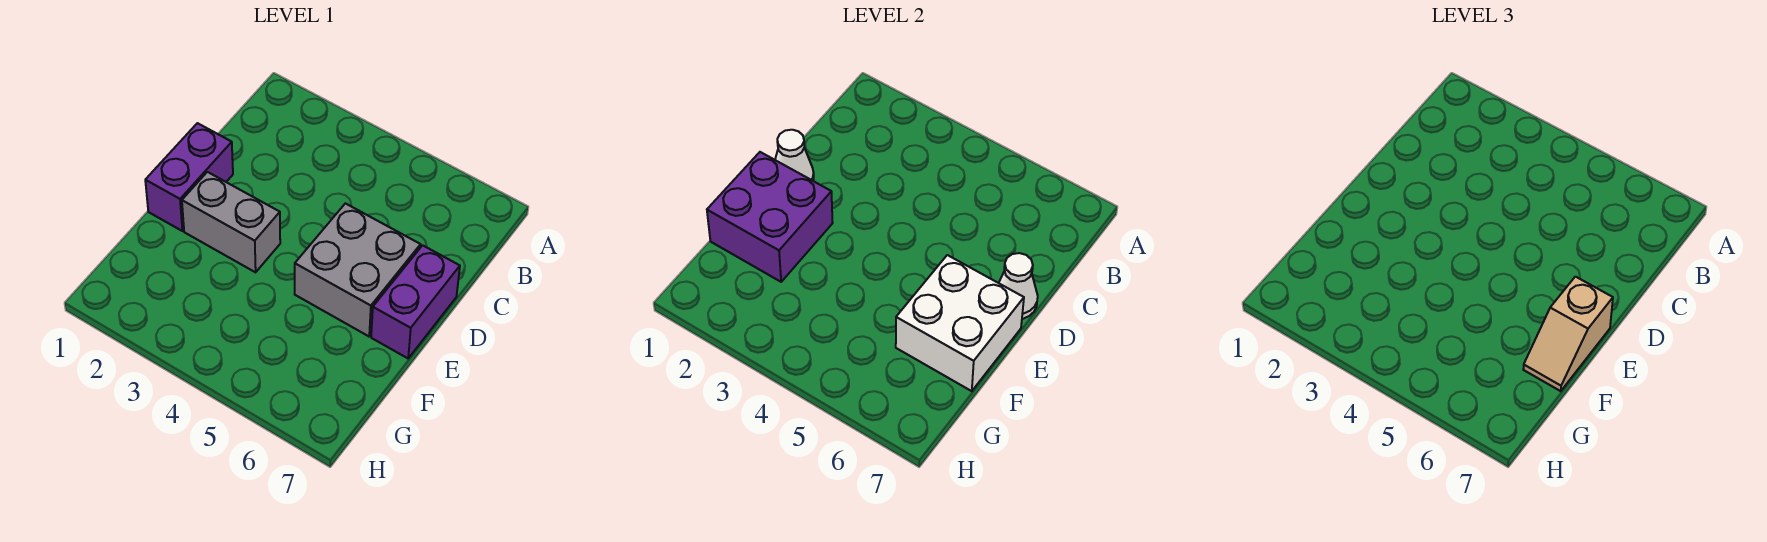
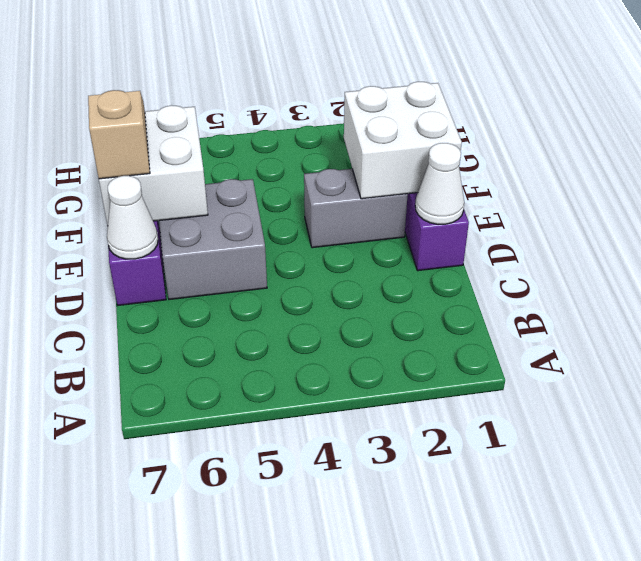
purple brick E1:F2 level 2 -> white brick E1:F2 level 2

